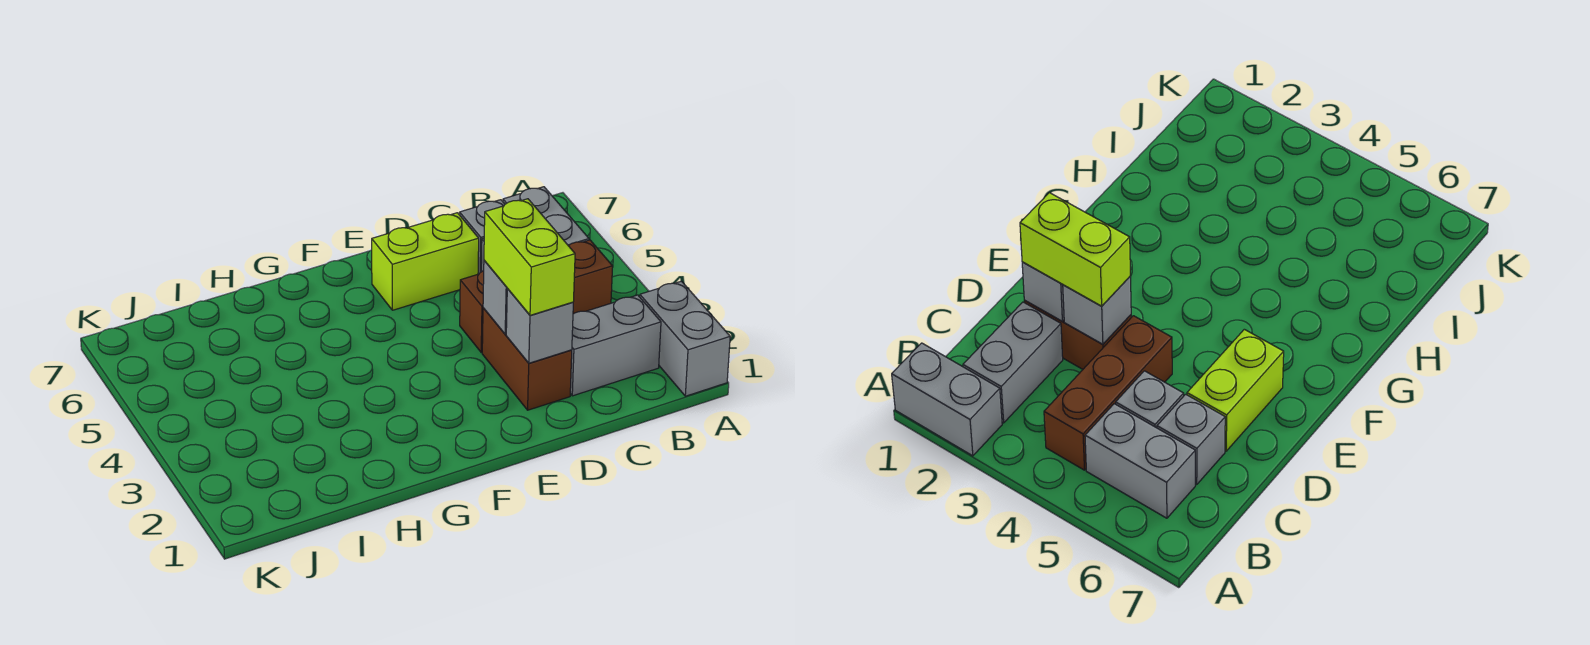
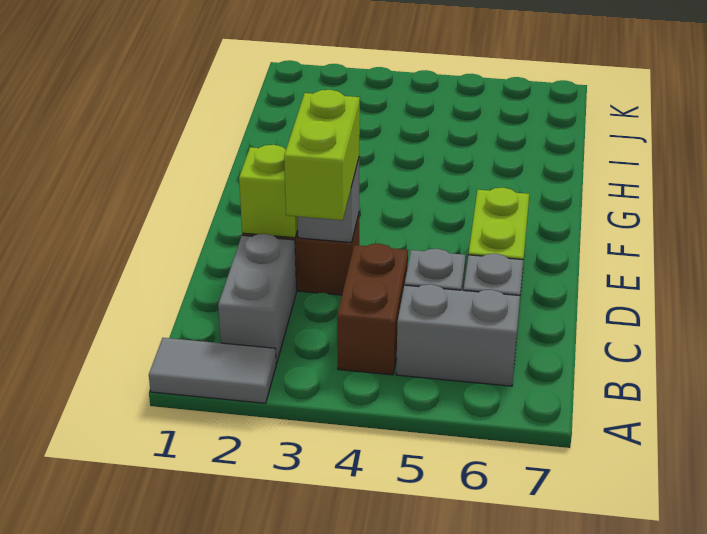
grey brick A1:A2 level 1 -> grey tile A1:A2 level 1
brown brick B4:D4 level 1 -> brown brick B4:C4 level 1
grey brick D2 level 2 -> lime brick D2 level 2
lime brick D2:D3 level 3 -> lime brick C3:D3 level 3

